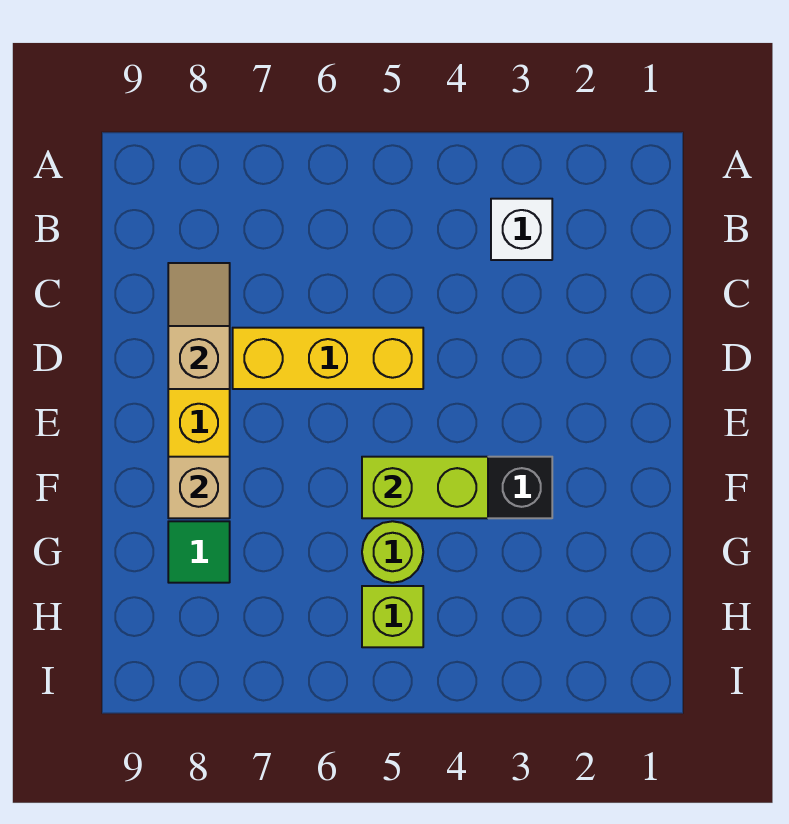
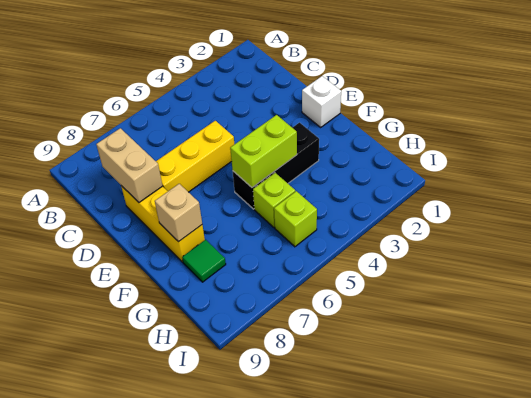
white brick B3 level 1 -> white brick E1 level 1
tan slope C8:D8 level 2 top D -> tan brick C8:D8 level 2
lime round brick G5 level 1 -> lime brick G5 level 1

